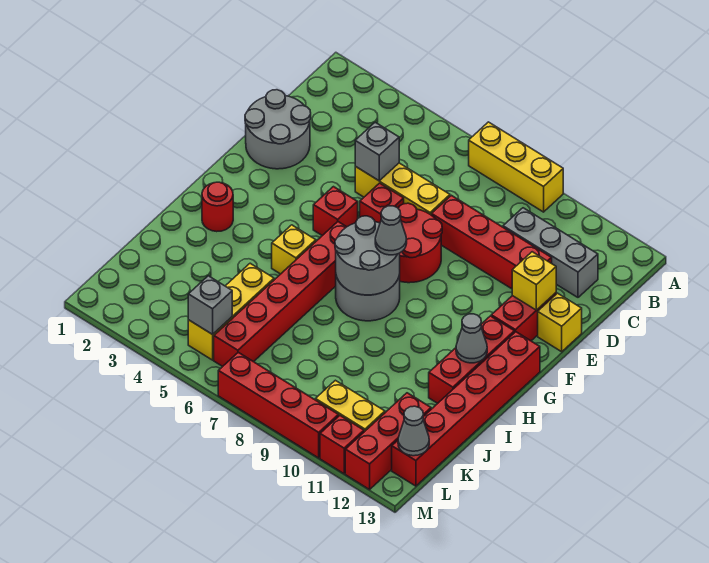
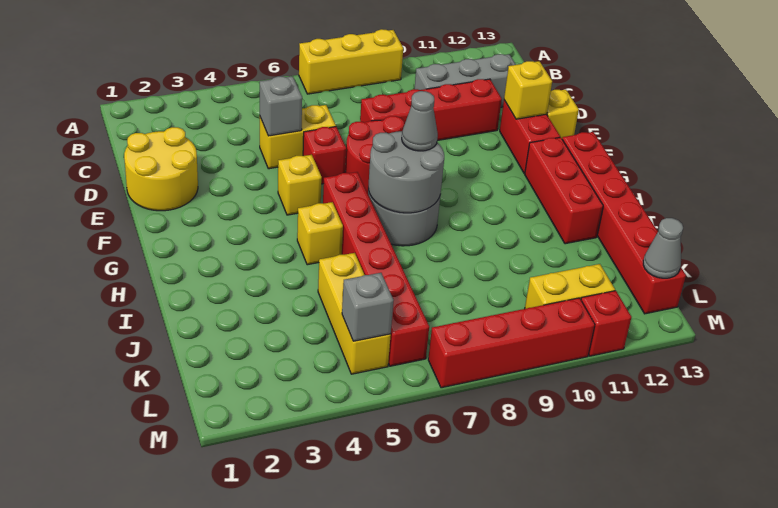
grey round brick D1:E2 level 1 -> yellow round brick D1:E2 level 1
yellow brick D5:D7 level 1 -> yellow brick D5:D6 level 1
red brick F5 level 1 -> yellow brick F5 level 1
red round brick H2 level 1 -> none
grey cone H12 level 2 -> none
red brick K12:M12 level 1 -> none

